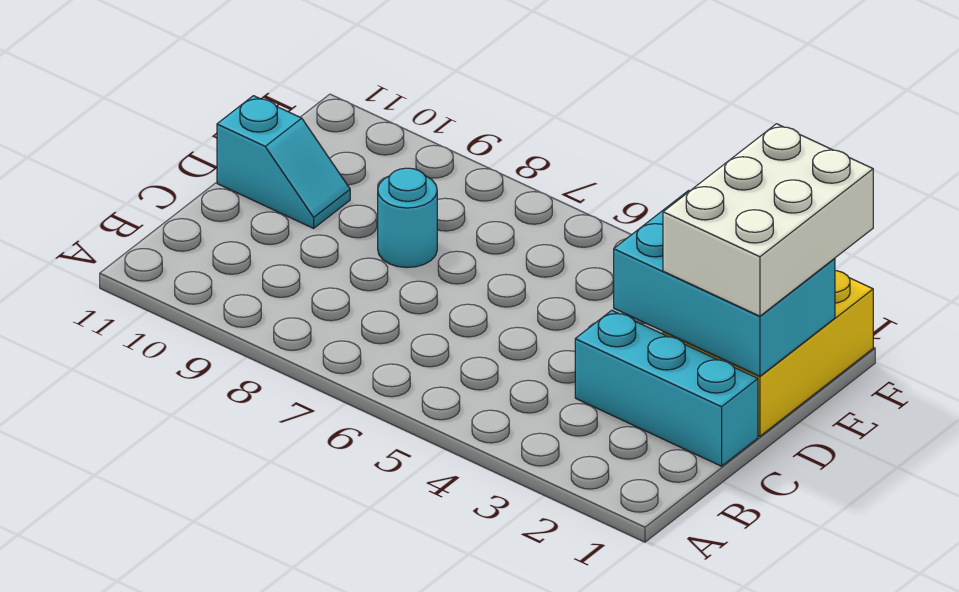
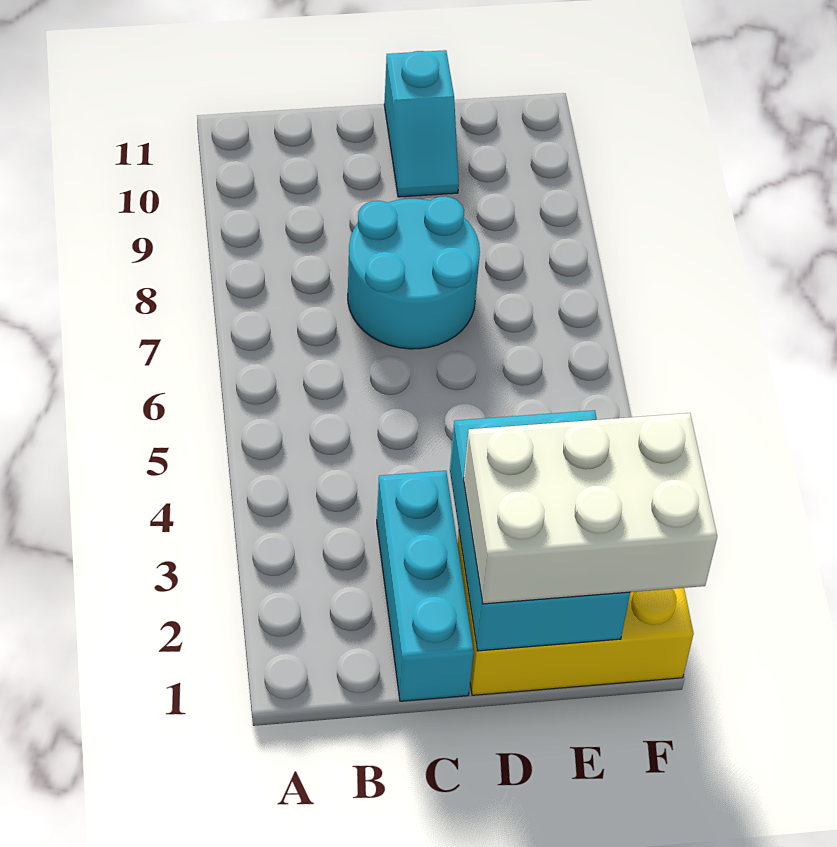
cyan round brick D8 level 1 -> cyan round brick C7:D8 level 1

